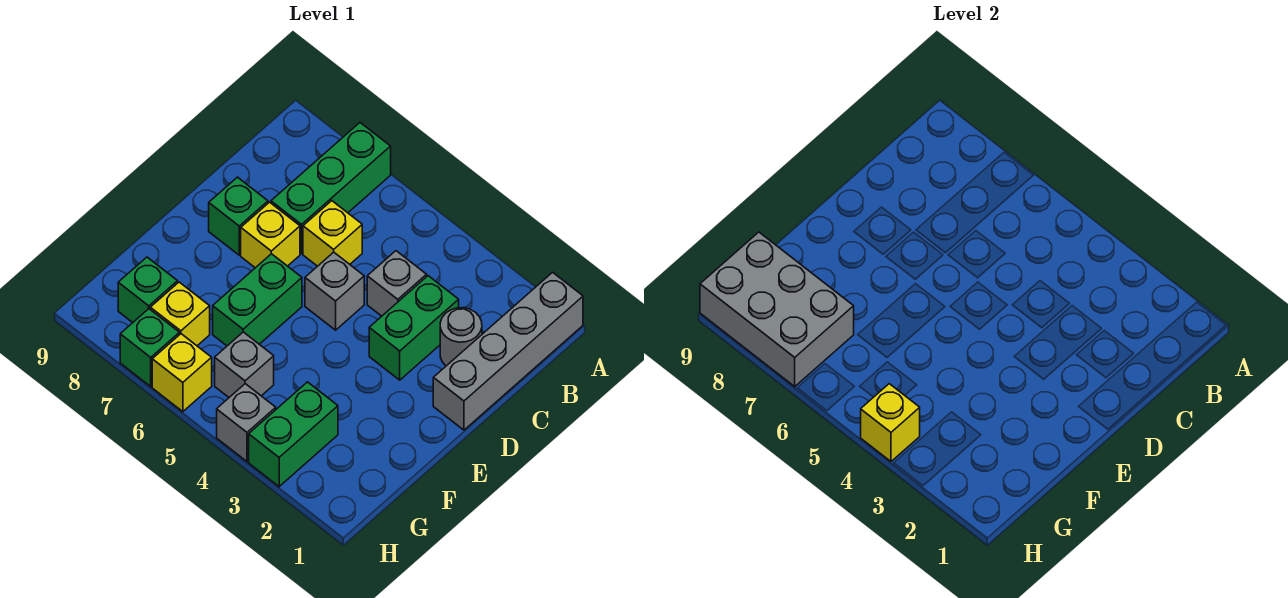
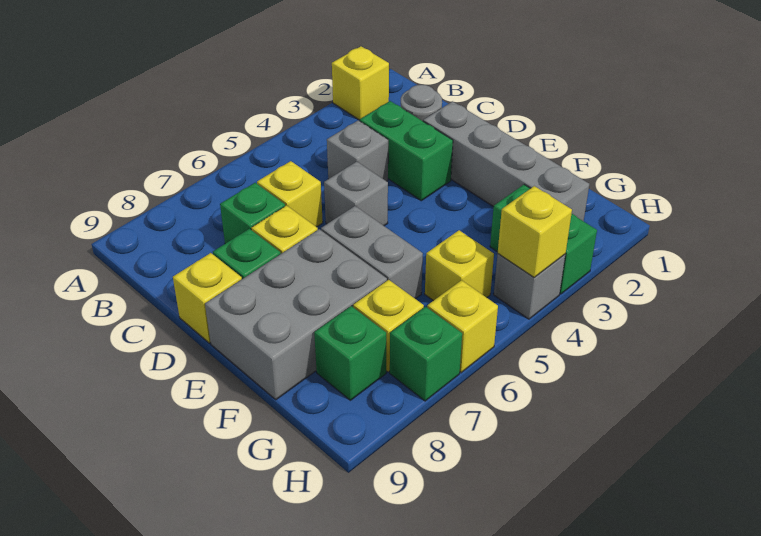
grey brick A1:D1 level 1 -> grey brick D2:G2 level 1
none -> yellow brick A2 level 1
green brick A7:C7 level 1 -> green brick C7 level 1
none -> yellow brick D9 level 1
green brick E6:F6 level 1 -> grey brick E6:F6 level 1
grey brick G5 level 1 -> yellow brick G5 level 1
grey brick G7:H9 level 2 -> grey brick E7:F9 level 1

